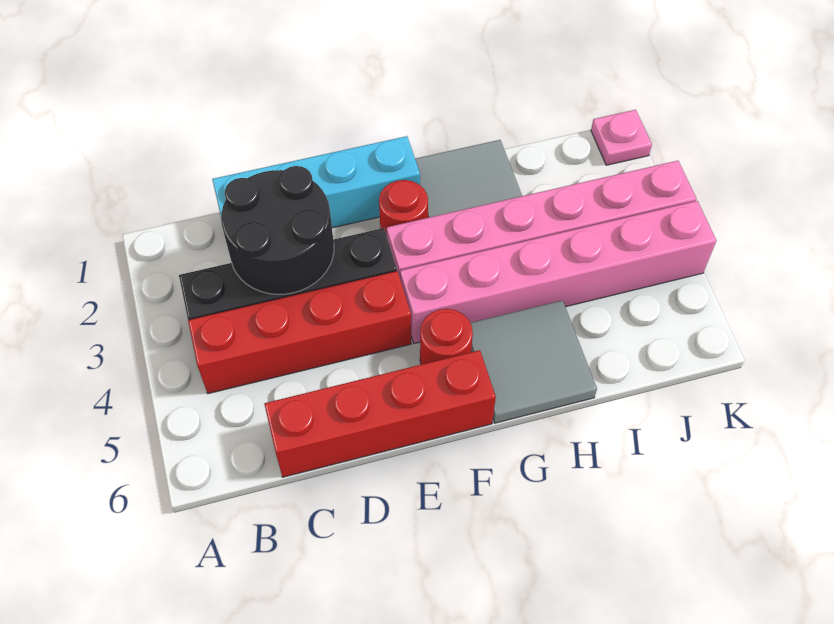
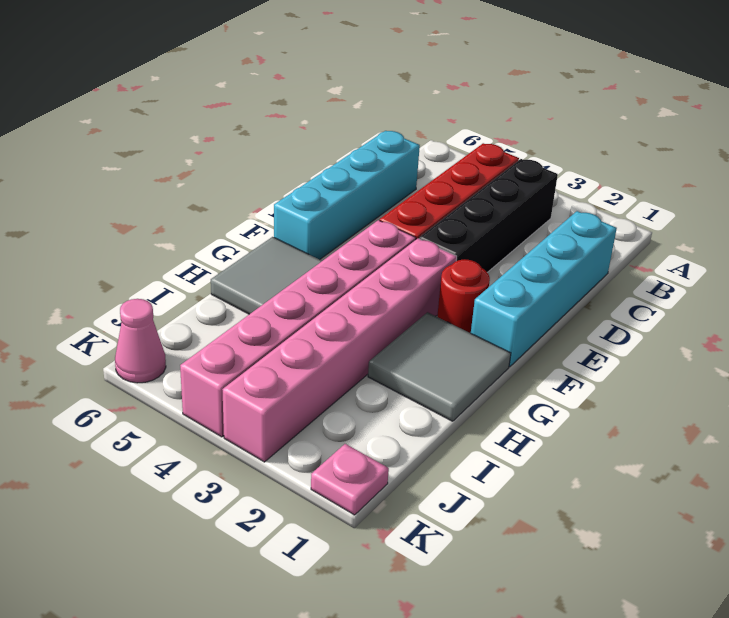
black round brick C2:D3 level 2 -> none
red brick C6:F6 level 1 -> cyan brick C6:F6 level 1
red round brick F5 level 1 -> none
none -> pink cone K6 level 1

